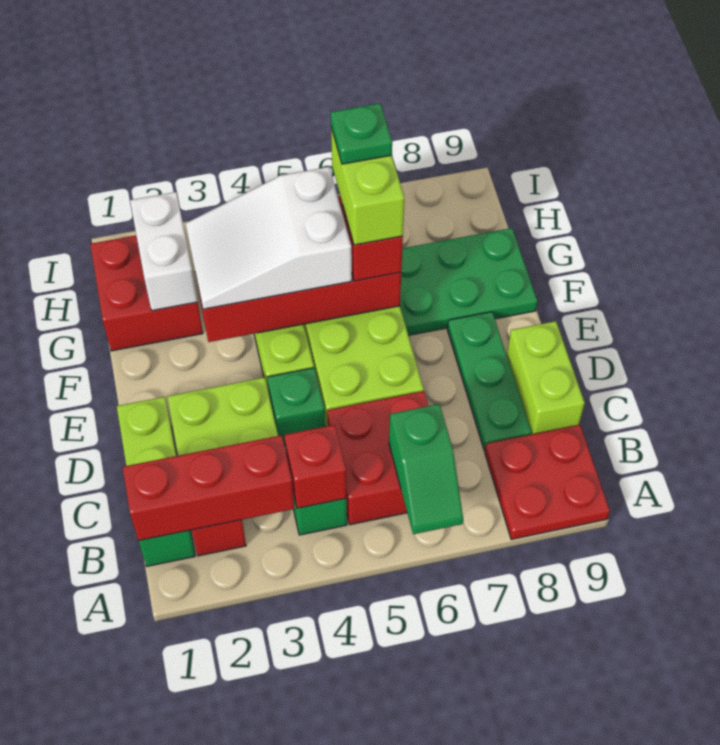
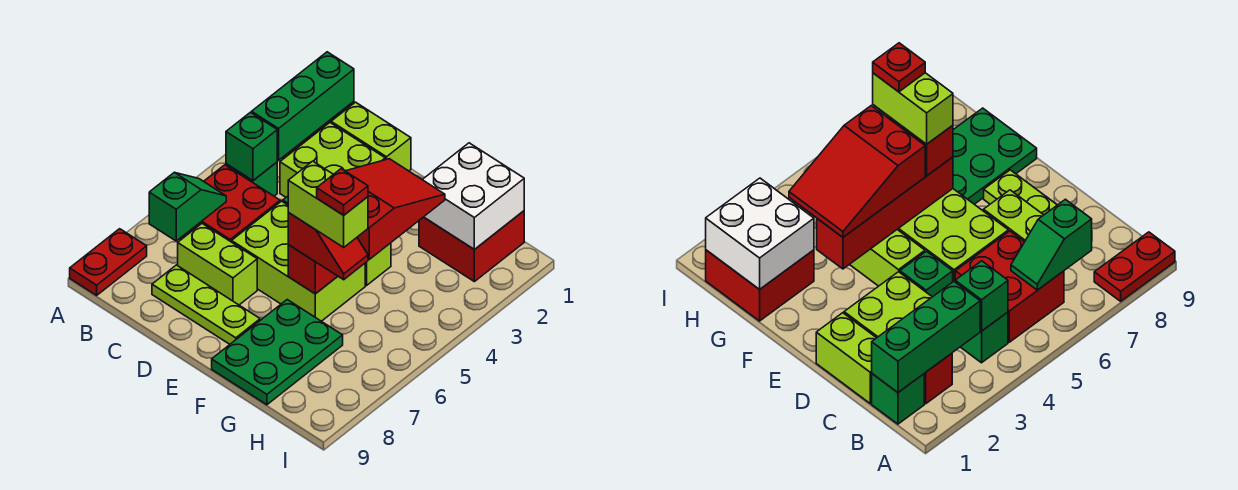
green slope A6:B6 level 2 top B -> green slope B6:B7 level 2 top 7
red plate A8:B9 level 1 -> red plate A8:A9 level 1
red brick B1:B3 level 2 -> green brick B1:B3 level 2
red brick B4 level 2 -> green brick B4 level 2
green plate C8:E8 level 1 -> lime plate C8:E8 level 1
lime brick C9:D9 level 1 -> lime brick C7:D7 level 1
white slope F3:G5 level 3 top 5 -> red slope F3:G5 level 3 top 5
white brick G2:H2 level 2 -> white brick G1:H2 level 2
green plate G6 level 5 -> red plate G6 level 5

